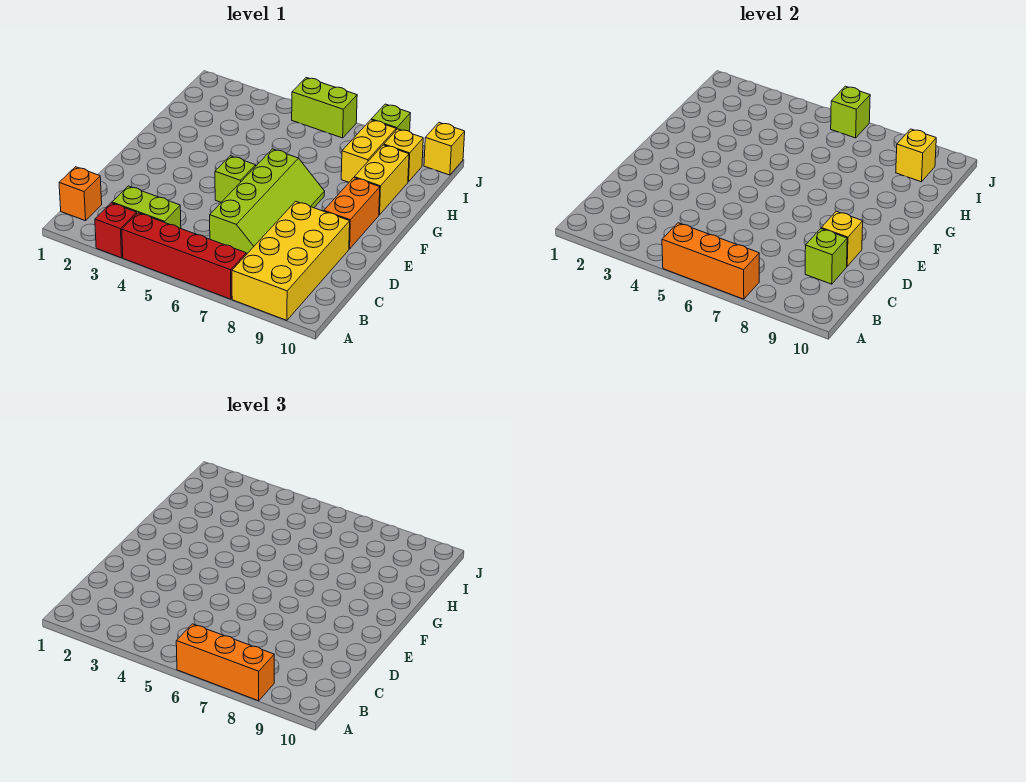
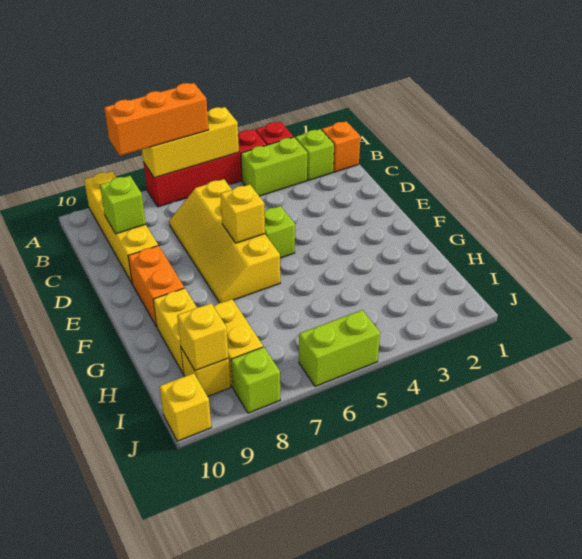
orange brick A5:A7 level 2 -> yellow brick A5:A7 level 2
yellow brick A8:D9 level 1 -> yellow brick A9:D9 level 1
lime slope C6:F7 level 1 top 6 -> yellow slope C6:F7 level 1 top 6
yellow brick D9 level 2 -> yellow brick E6 level 2
lime brick J6 level 2 -> lime brick B2 level 1

